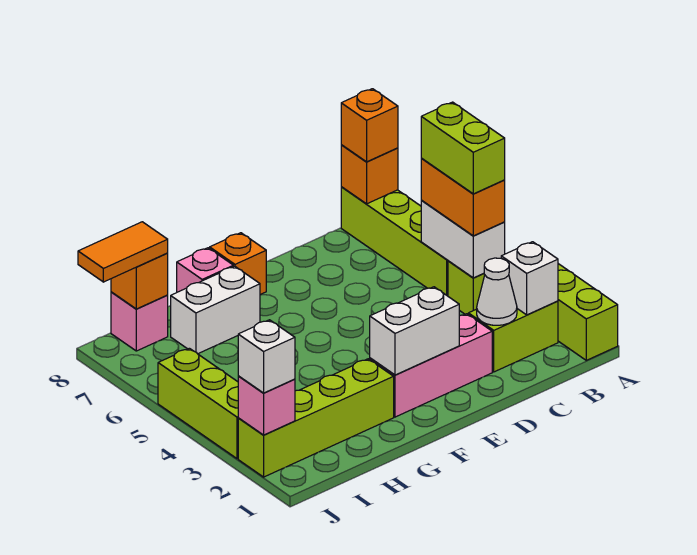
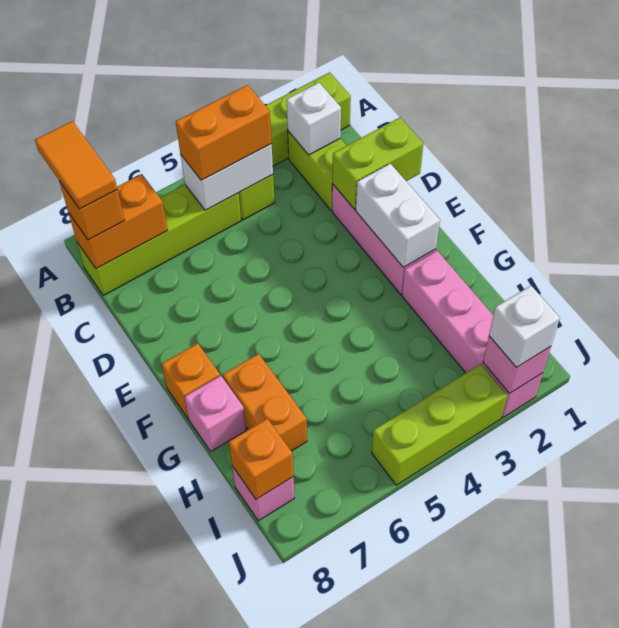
lime brick B4:B5 level 4 -> lime brick D1:D2 level 2
orange brick B8 level 2 -> orange brick B7:B8 level 2
white cone C2 level 2 -> none
lime brick G2:J2 level 1 -> pink brick G2:J2 level 1
white brick G7:H7 level 1 -> orange brick G7:H7 level 1
orange tile I8:J8 level 3 -> orange tile A8:B8 level 4

